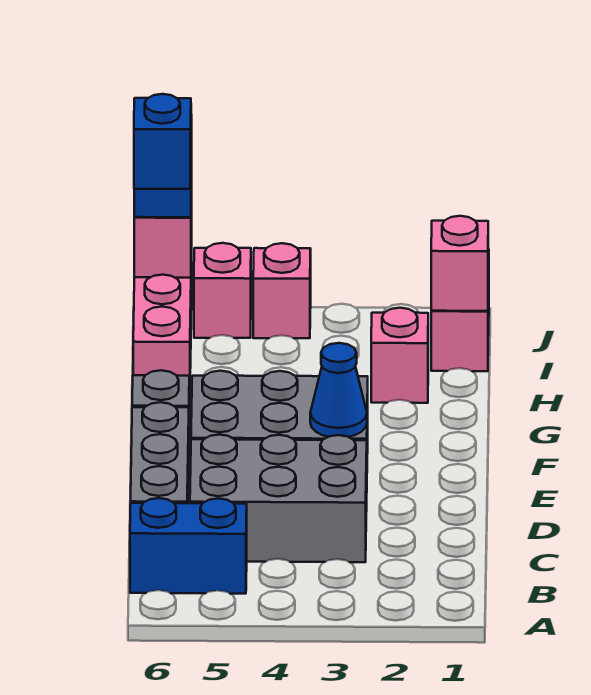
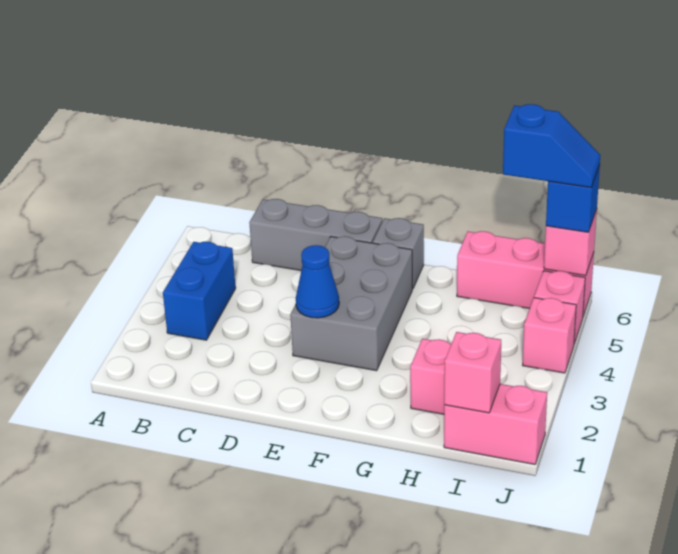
blue brick B5:B6 level 1 -> blue brick B3:B4 level 1
grey brick C3:D5 level 1 -> none

